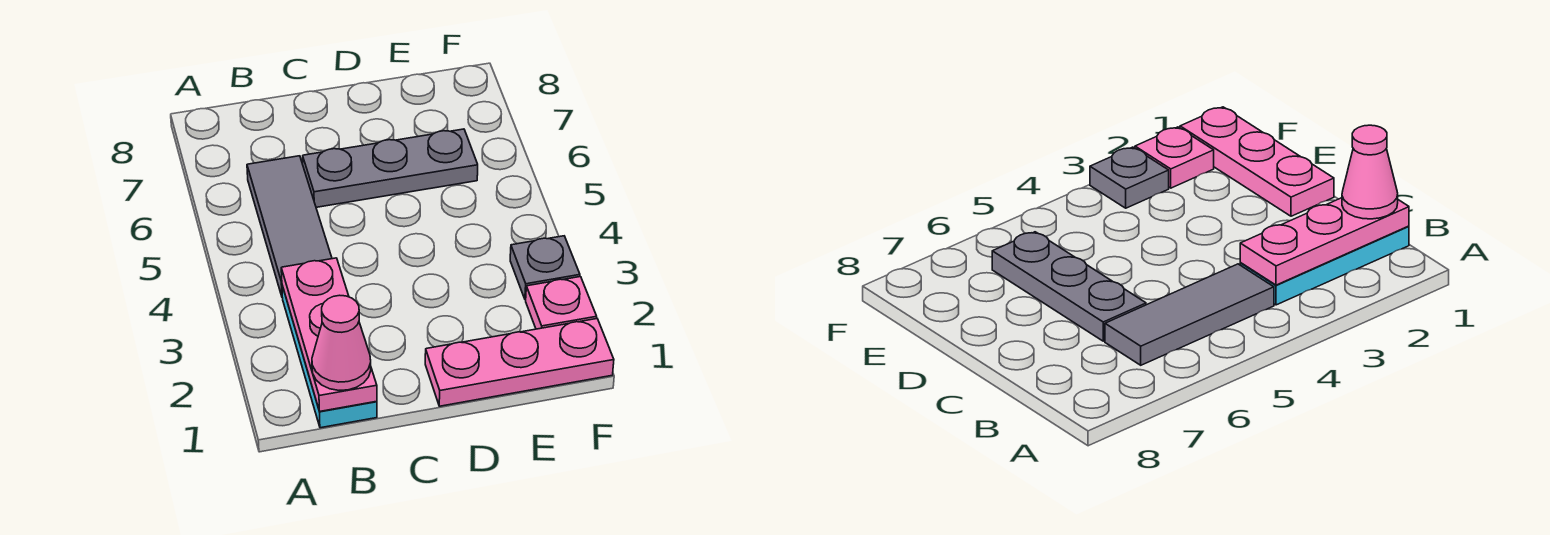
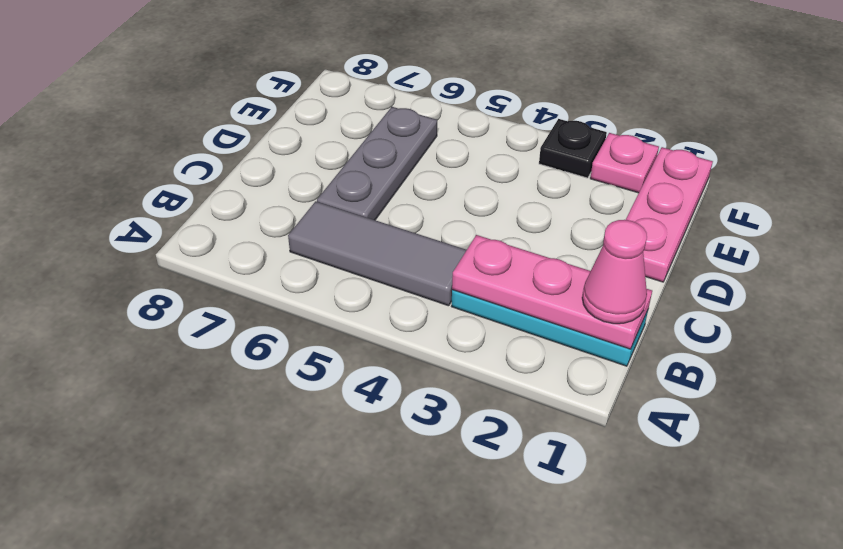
grey plate F3 level 1 -> black plate F3 level 1

